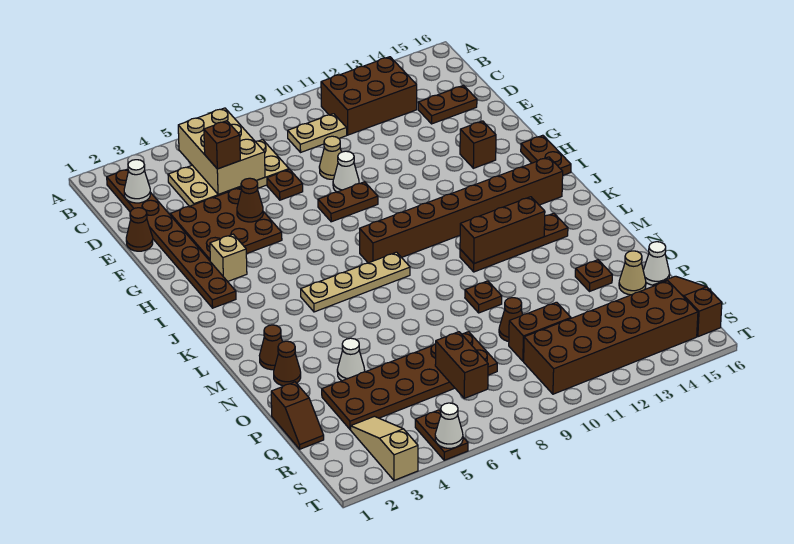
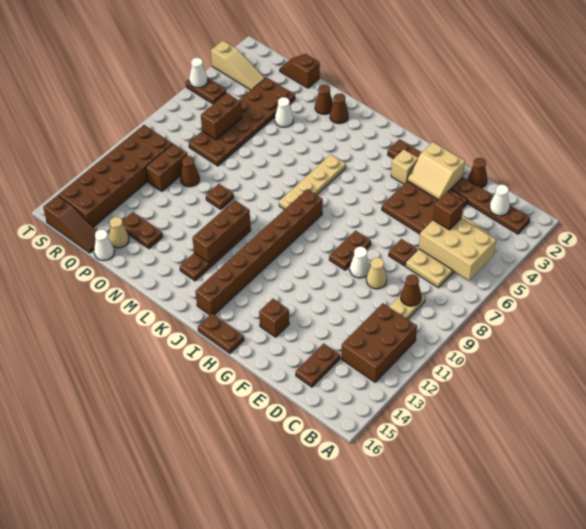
none -> tan slope F2:G3 level 2 top 2
brown cone F5 level 2 -> brown cone C9 level 2
brown plate O14 level 1 -> brown plate O14:P14 level 1
brown brick Q7:R7 level 2 -> brown brick Q6:Q7 level 2

